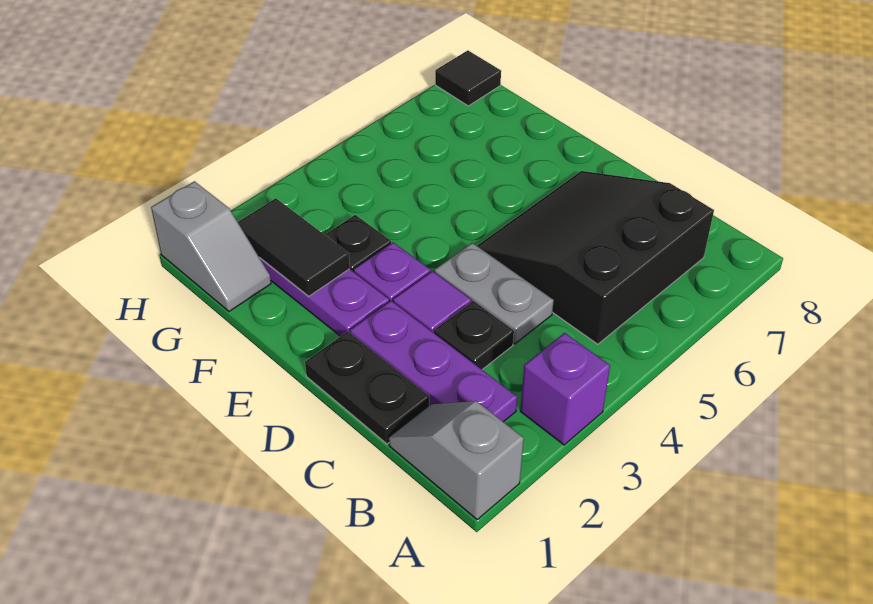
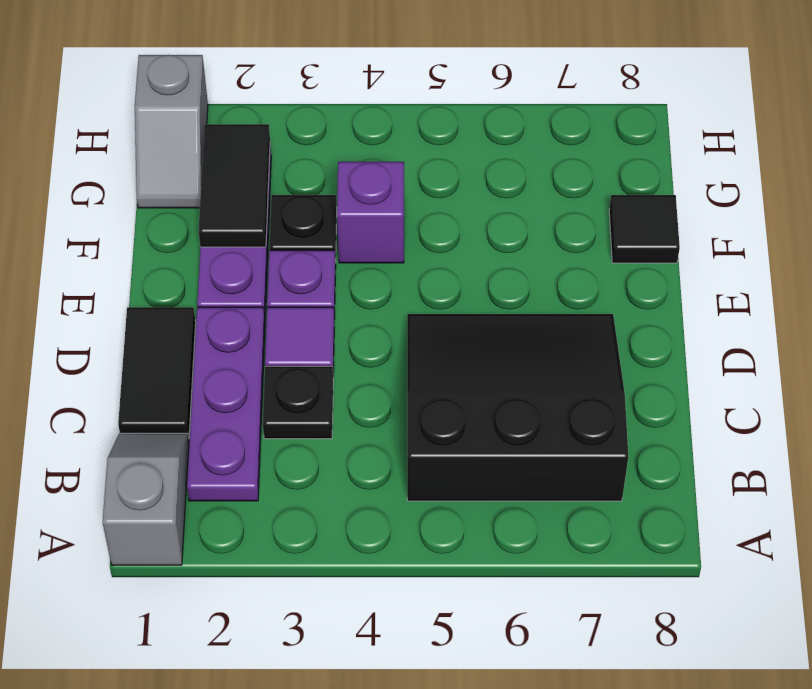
purple brick A3 level 1 -> purple brick F4 level 1
black plate C1:D1 level 1 -> black tile C1:D1 level 1
grey plate C4:D4 level 1 -> none
black tile H8 level 1 -> black tile F8 level 1

